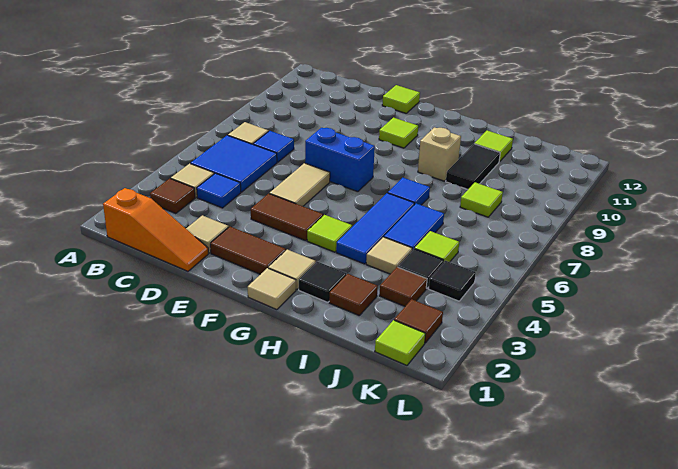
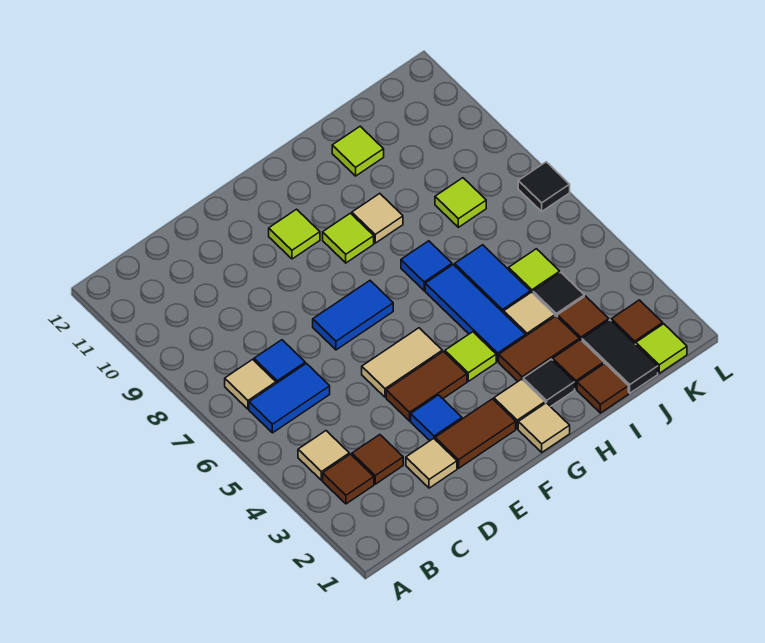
orange slope B1:D1 level 1 top B -> none
blue tile B5:C6 level 1 -> blue tile B6:C6 level 1
none -> brown tile C3 level 1
blue tile C4 level 1 -> blue tile E3 level 1
tan tile E5:E6 level 1 -> tan tile E5:F5 level 1
blue brick E7:F7 level 1 -> blue tile E7:F7 level 1
lime tile E12 level 1 -> lime tile G9 level 1
none -> brown tile H3:I3 level 1
tan brick H9 level 1 -> tan tile H9 level 1
none -> brown tile I1 level 1
black tile I9:I10 level 1 -> black tile J1:J2 level 1
black tile K4 level 1 -> black tile L7 level 1

